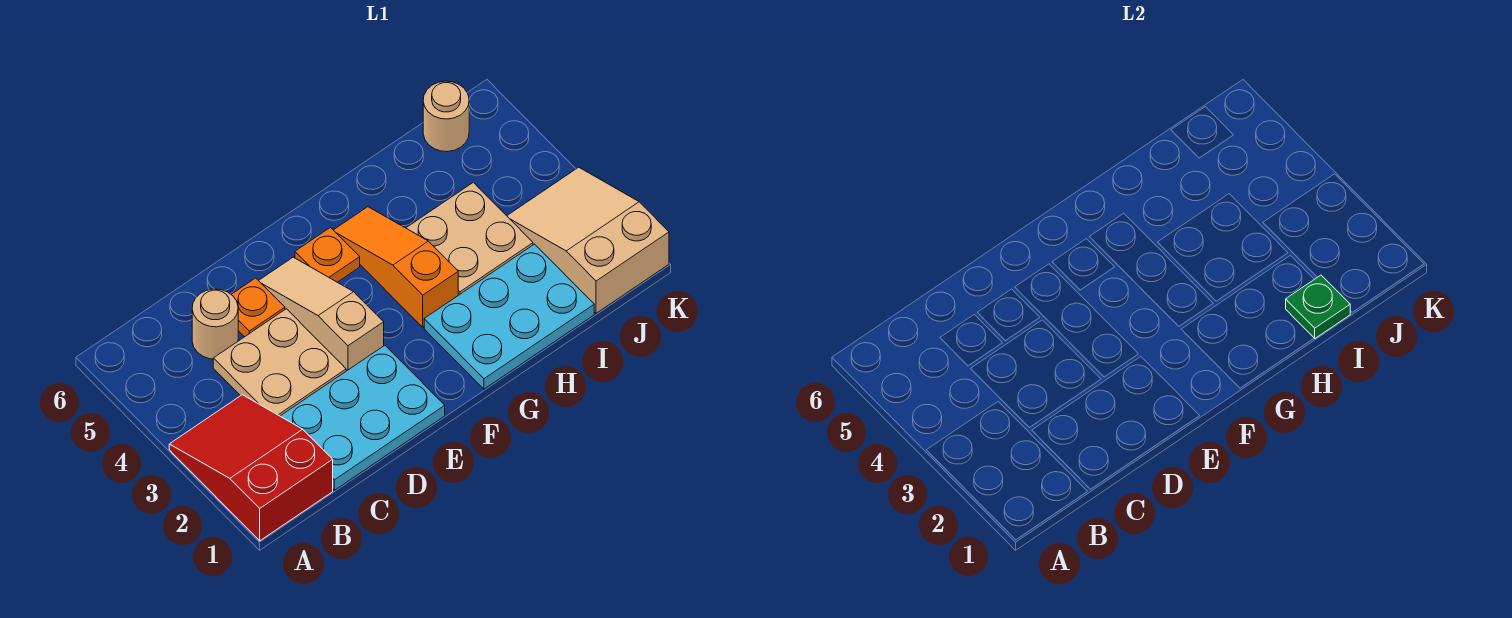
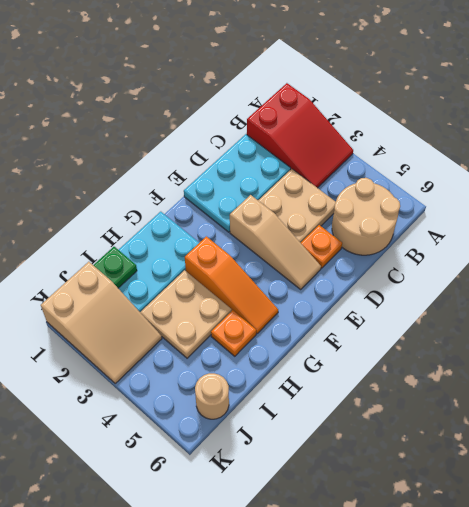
tan round brick C5 level 1 -> tan round brick B5:C6 level 1
orange plate F5 level 1 -> orange plate H5 level 1

